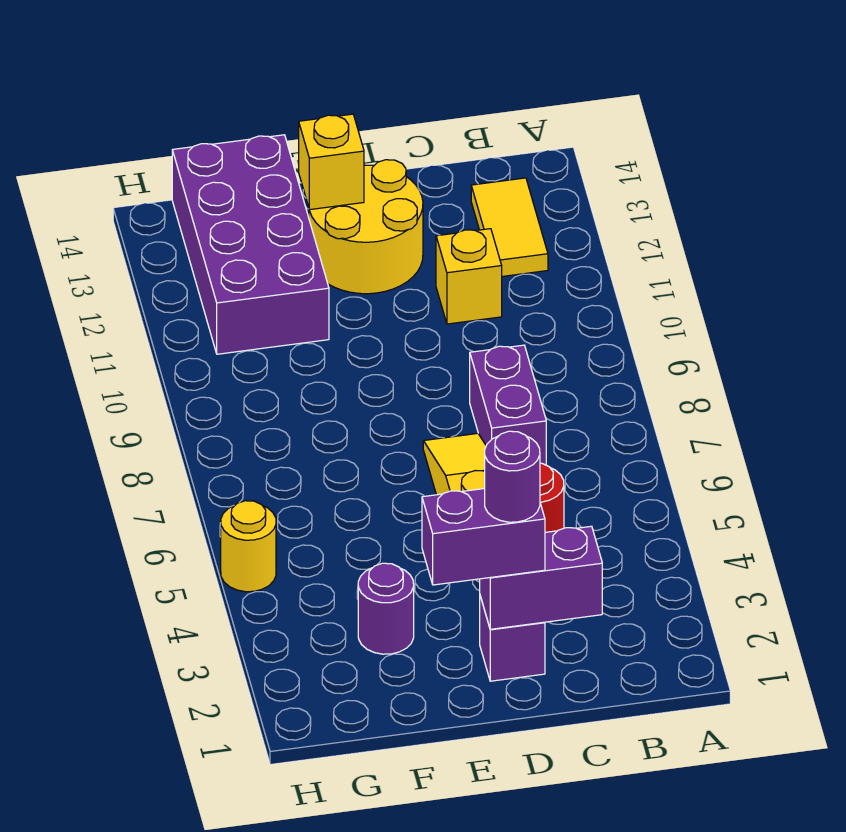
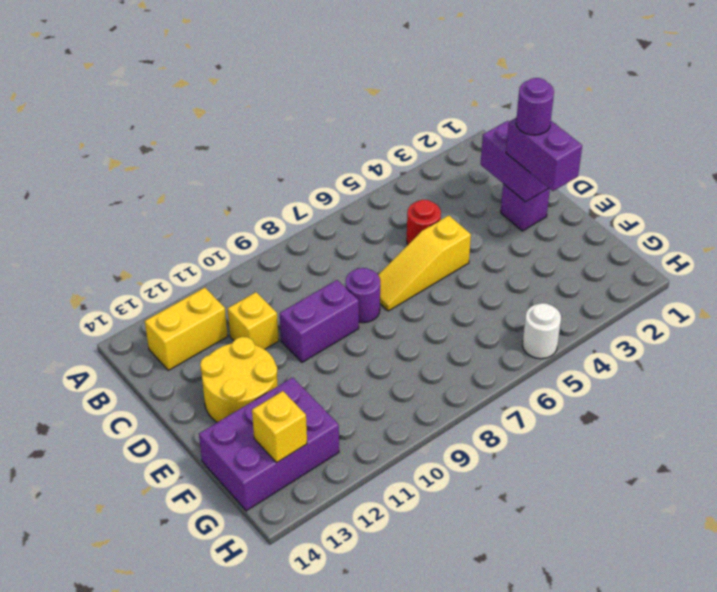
yellow tile B12:B13 level 1 -> yellow brick B12:B13 level 1
purple brick C7:C8 level 1 -> purple brick D9:D10 level 1
yellow brick E13 level 2 -> yellow brick G13 level 2
purple round brick F3 level 1 -> purple round brick D8 level 1
purple brick F11:G14 level 1 -> purple brick F12:G14 level 1
yellow round brick H5 level 1 -> white round brick H5 level 1

